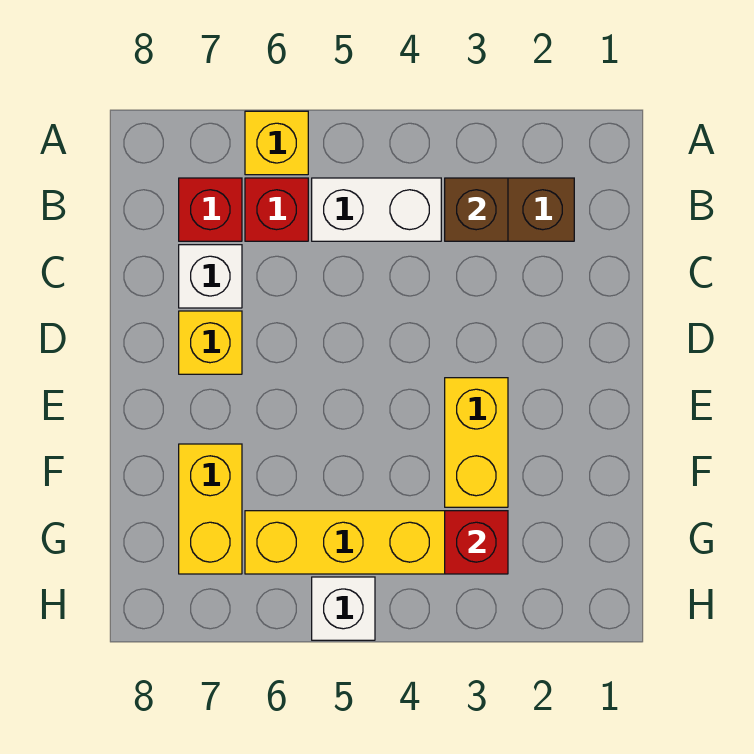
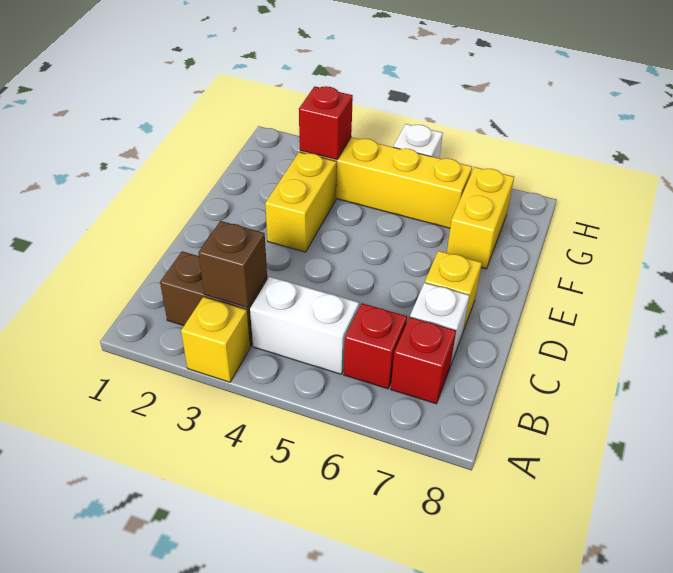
yellow brick A6 level 1 -> yellow brick A3 level 1

